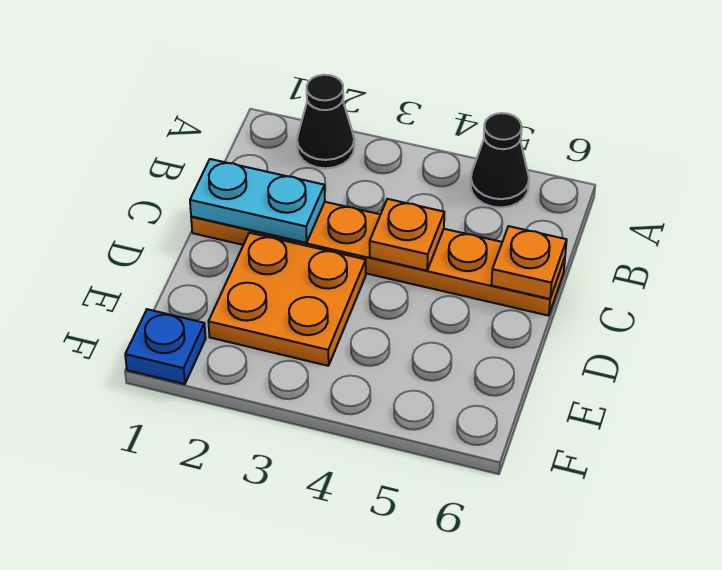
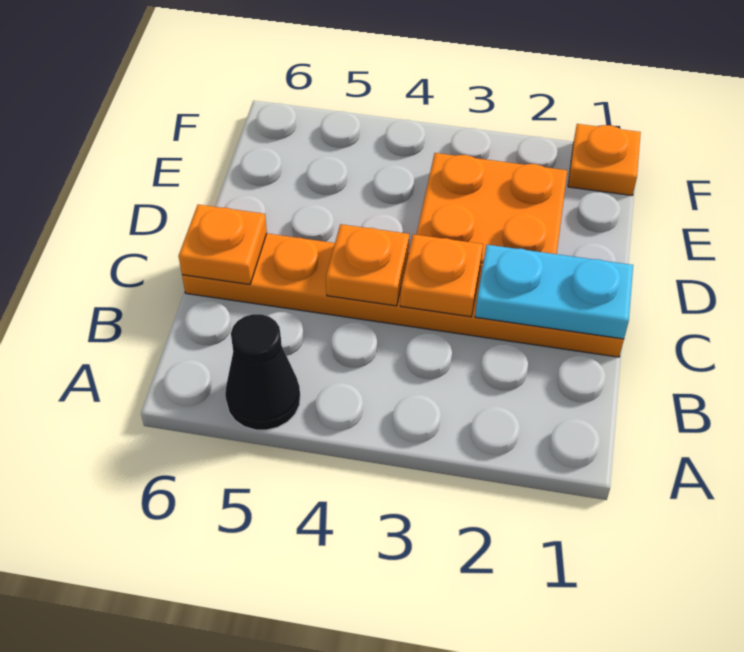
black cone A2 level 1 -> none
none -> orange plate C3 level 2
blue plate F1 level 1 -> orange plate F1 level 1

